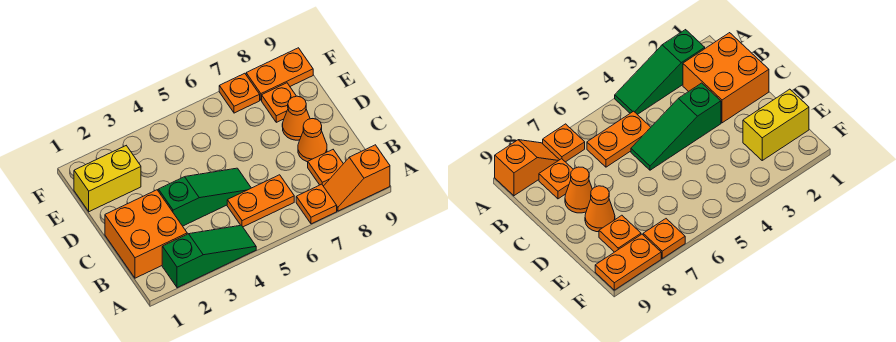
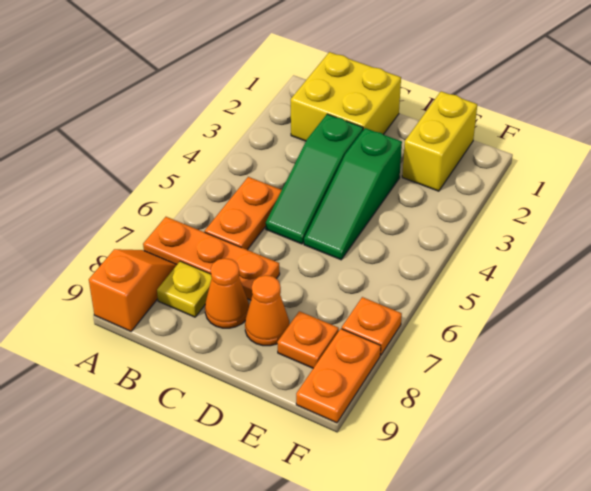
green slope A2:A4 level 1 top 2 -> green slope D3:D5 level 1 top 3
orange plate A7 level 1 -> orange plate A7:C7 level 1
orange brick B1:C2 level 1 -> yellow brick B1:C2 level 1
orange plate B8 level 1 -> yellow plate B8 level 1

